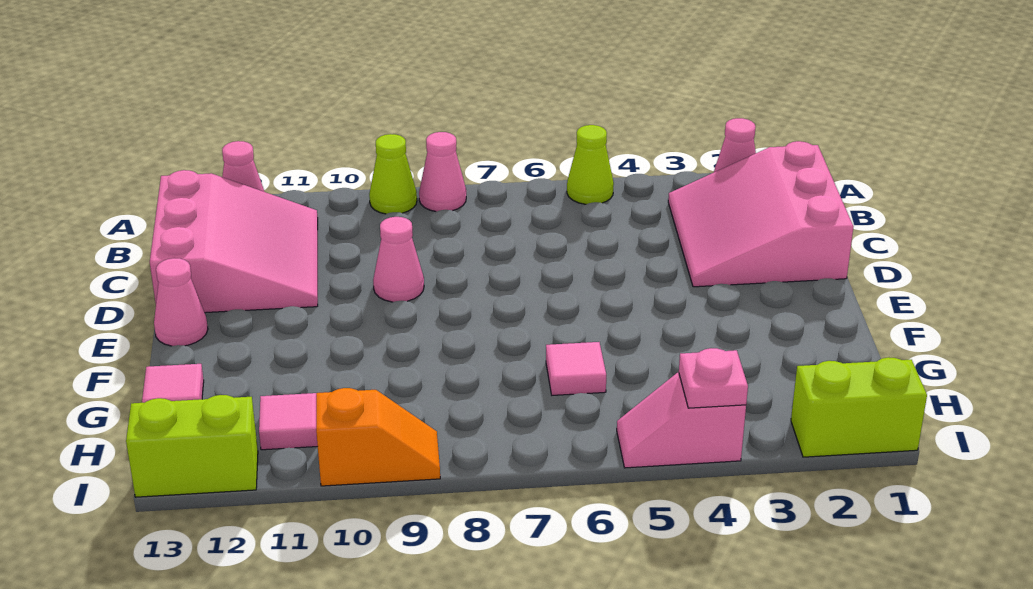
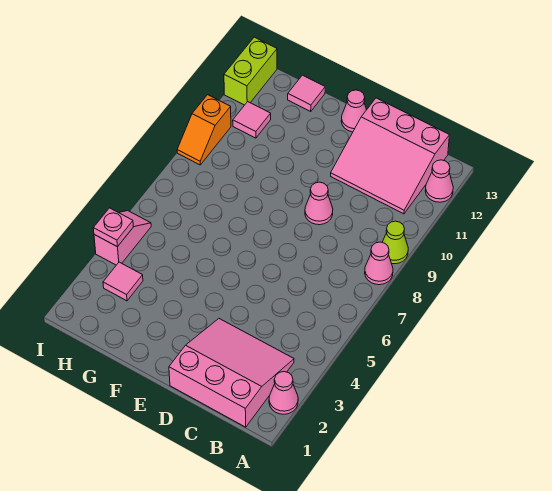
lime cone A5 level 1 -> none
pink tile G6 level 1 -> pink tile H3 level 1
lime brick I1:I2 level 1 -> none

